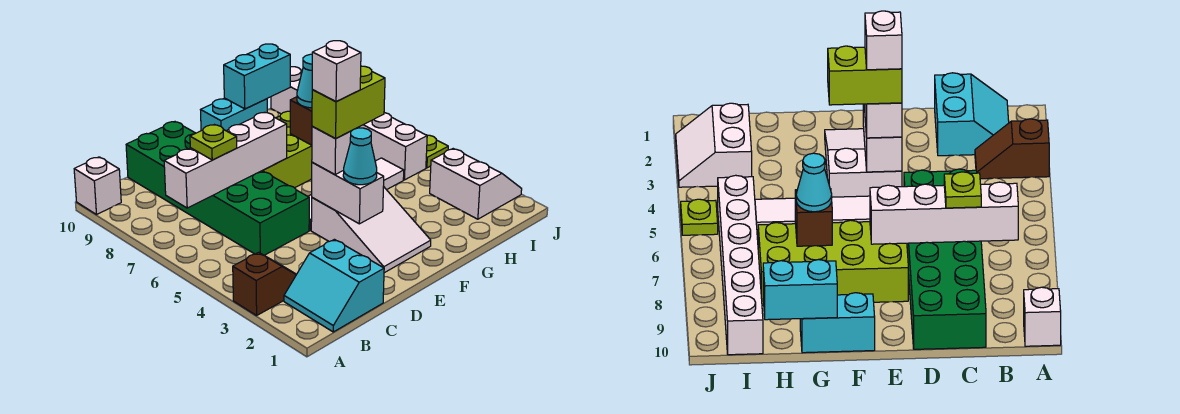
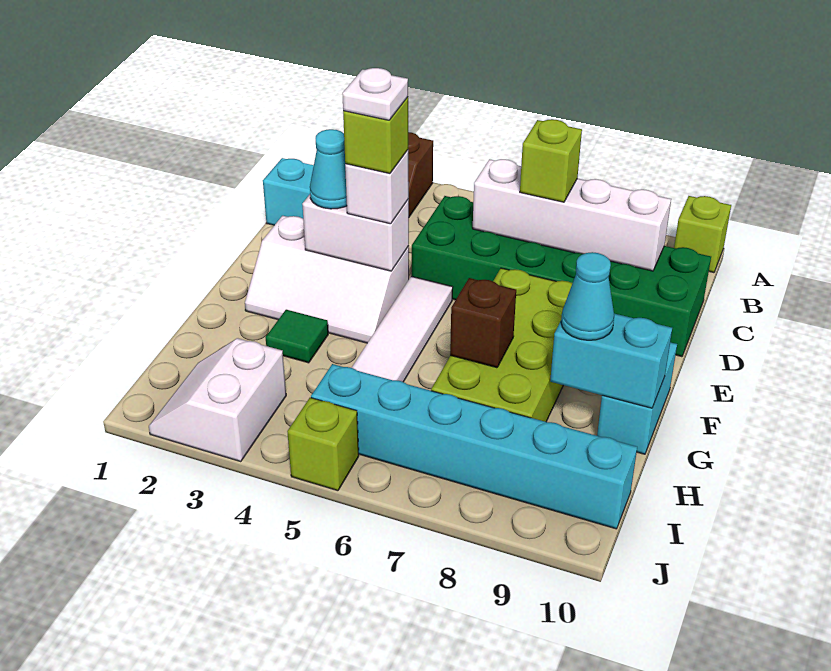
white brick A10 level 1 -> lime brick A10 level 1
white brick B7:E7 level 2 -> white brick C6:C9 level 2
lime plate C7 level 3 -> lime brick C7 level 3
white slope E2:F4 level 1 top 4 -> white slope E2:F4 level 1 top E
lime brick E4:F4 level 4 -> lime brick E4 level 4
white brick E4 level 5 -> white plate E4 level 5
none -> green tile G3 level 1
cyan cone G7 level 3 -> cyan cone G9 level 3
cyan brick G10:H10 level 2 -> cyan brick G9:G10 level 2
white slope I2:J3 level 1 top I -> white slope I2:J3 level 1 top 3
white brick I5:I10 level 1 -> cyan brick I5:I10 level 1
lime plate J5 level 1 -> lime brick J5 level 1

